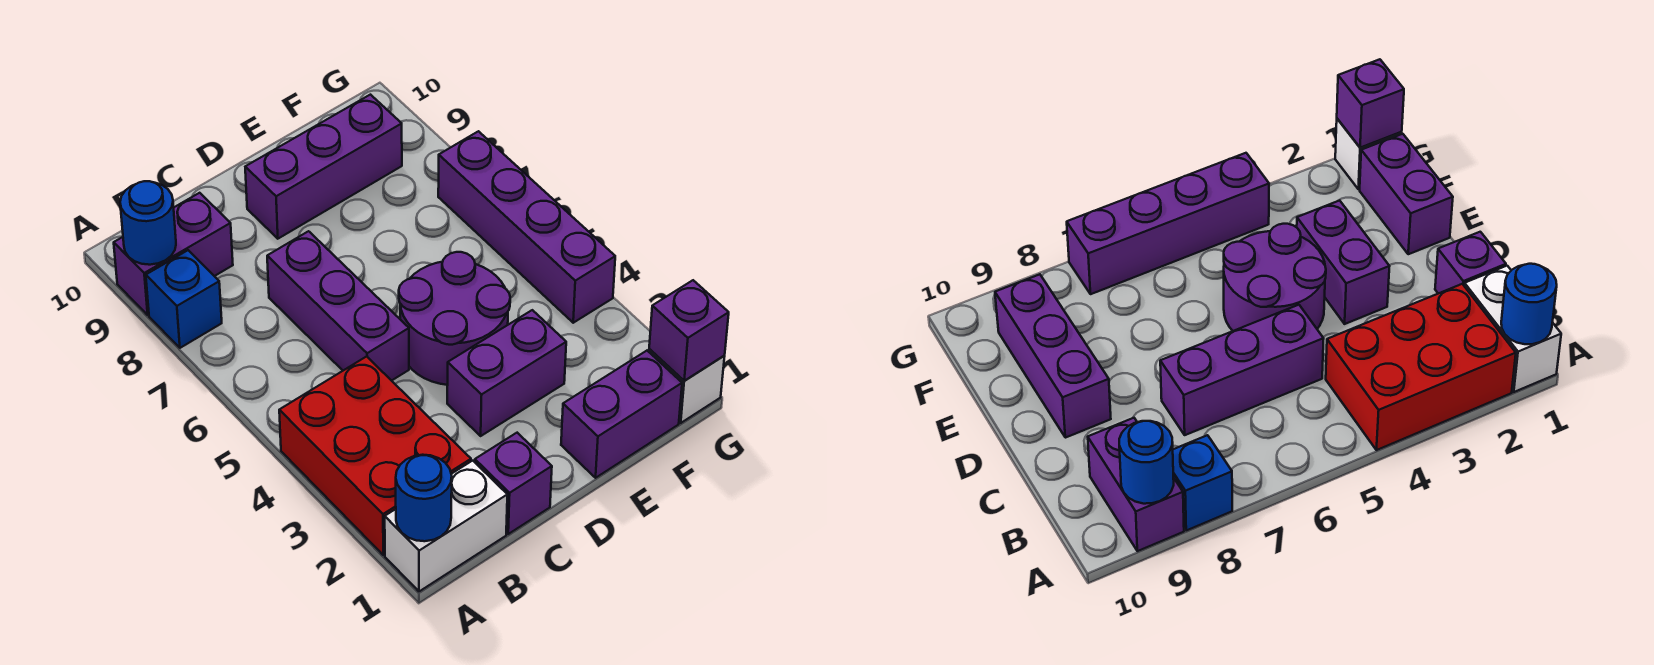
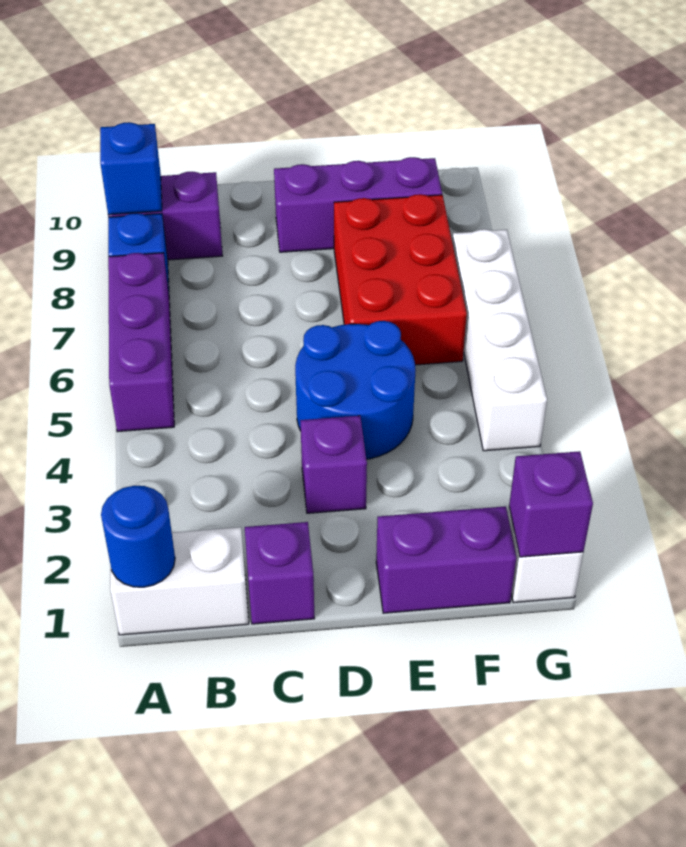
red brick A2:B4 level 1 -> red brick E6:F8 level 1
blue round brick A9 level 2 -> blue brick A9 level 2
purple brick C5:C7 level 1 -> purple brick A5:A7 level 1
purple brick D3:E3 level 1 -> purple brick D3 level 1
purple round brick D4:E5 level 1 -> blue round brick D4:E5 level 1
purple brick G4:G7 level 1 -> white brick G4:G7 level 1

